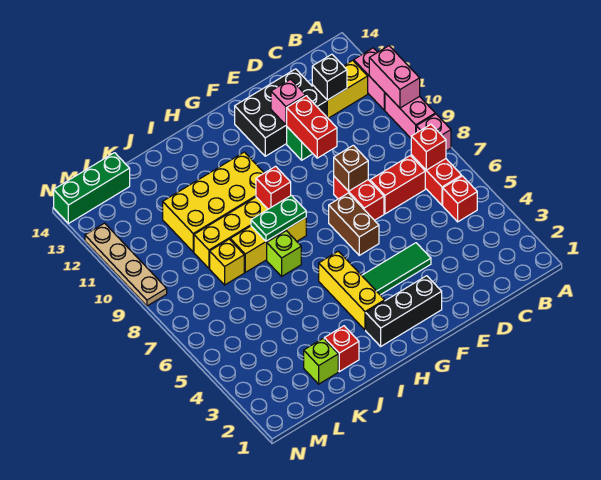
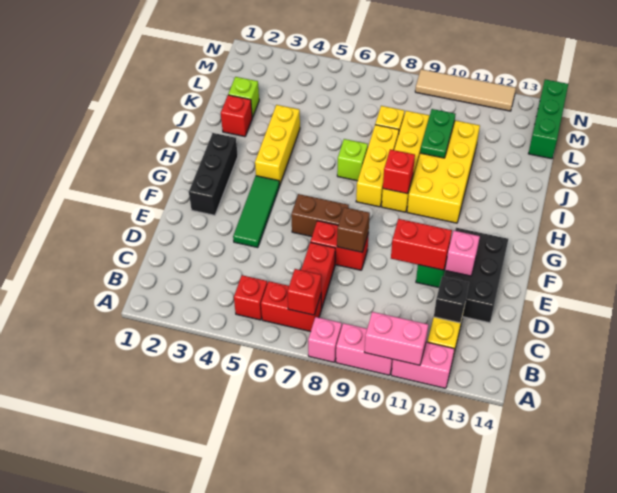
yellow brick H3:H5 level 1 -> yellow brick H4:J4 level 1
green plate H8:I8 level 2 -> green plate J10:K10 level 2
tan plate N9:N12 level 1 -> tan tile N9:N12 level 1

